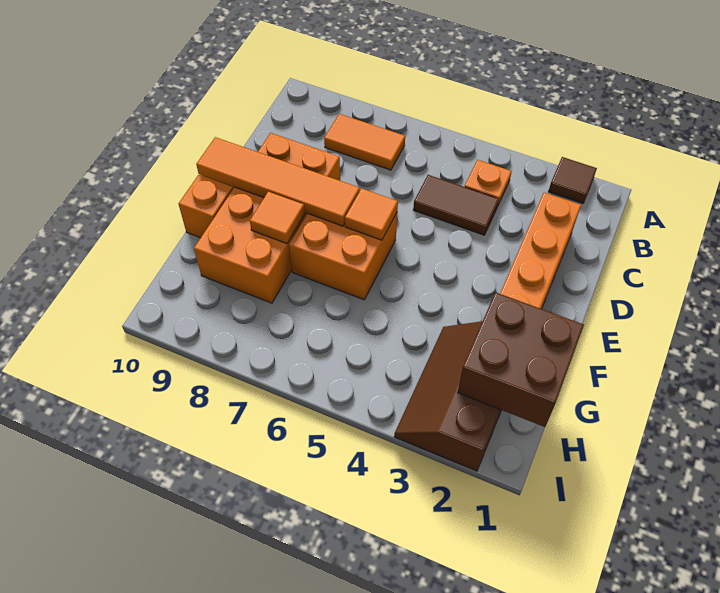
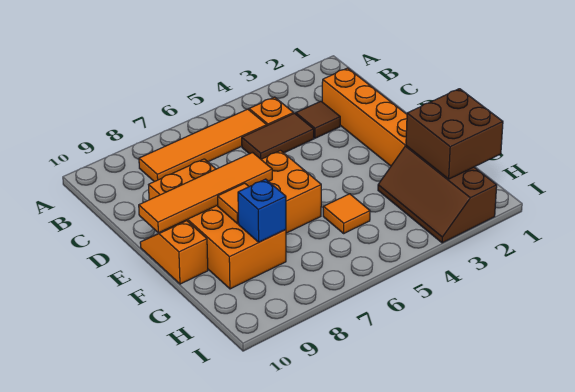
brown tile A2 level 1 -> brown tile C3 level 1
orange tile B7:B8 level 1 -> orange tile B5:B8 level 1
orange tile E6 level 2 -> orange tile G5 level 1
none -> blue brick G8 level 2

